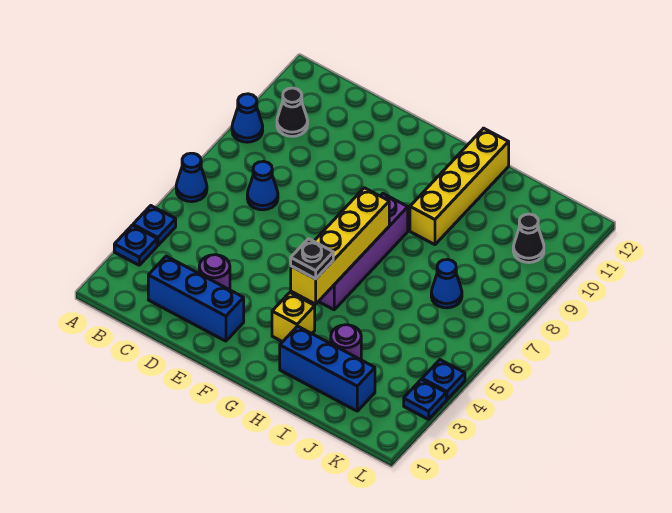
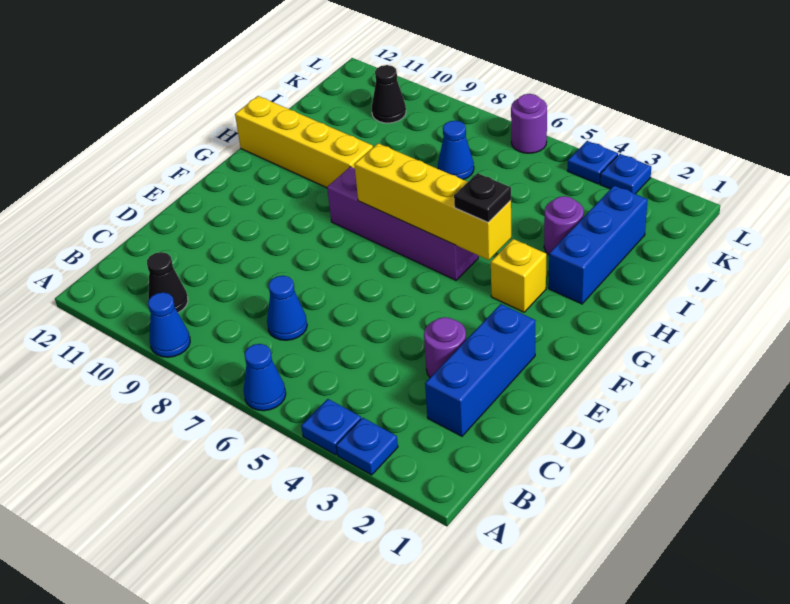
none -> purple round brick L6 level 1

